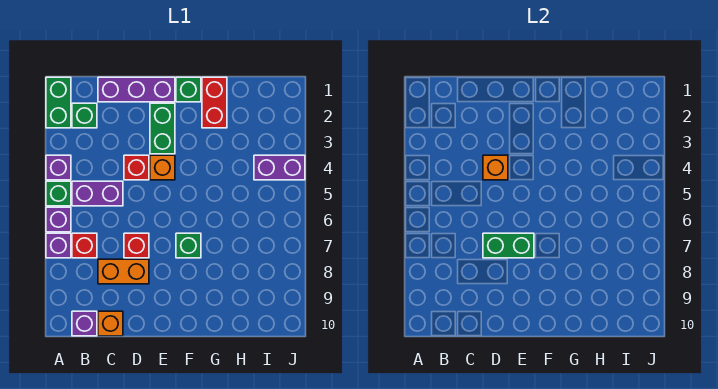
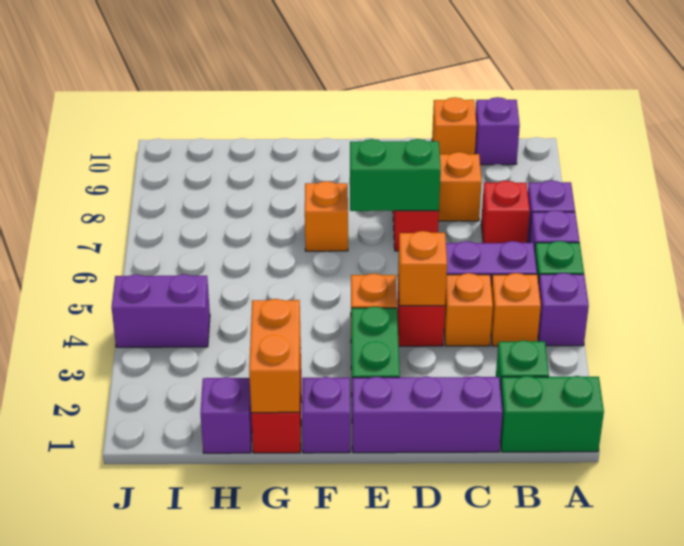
green brick A1:A2 level 1 -> green brick A1:B1 level 1
none -> orange brick B4 level 1
none -> orange brick C4 level 1
green brick F1 level 1 -> purple brick F1 level 1
green brick F7 level 1 -> orange brick F7 level 1
none -> orange brick G1:G2 level 2
none -> purple brick H1 level 1

